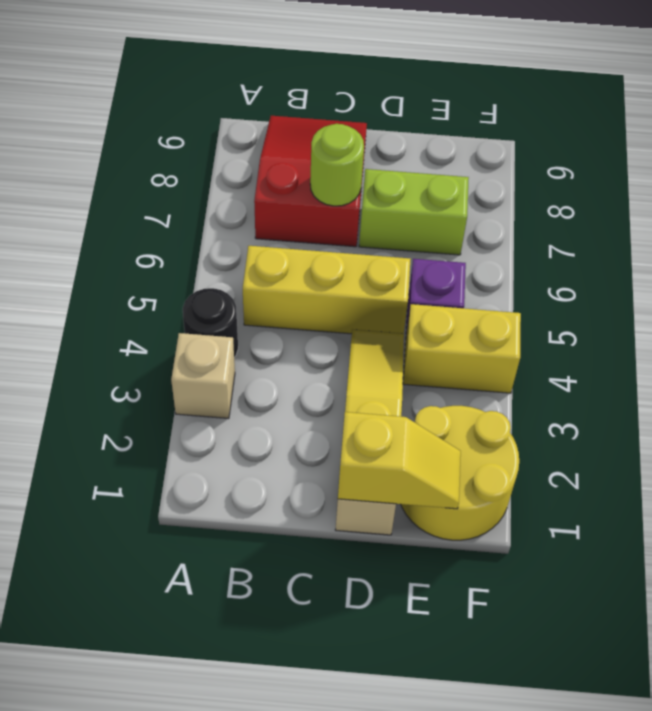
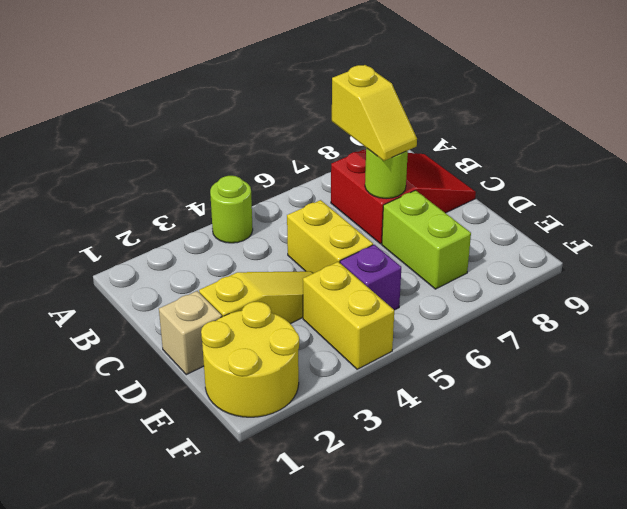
tan brick A3 level 1 -> none
black round brick A4 level 1 -> lime round brick A4 level 1
yellow brick B5:D5 level 1 -> yellow brick C5:D5 level 1
yellow slope D1:E1 level 2 top D -> yellow slope B7:C7 level 3 top B

